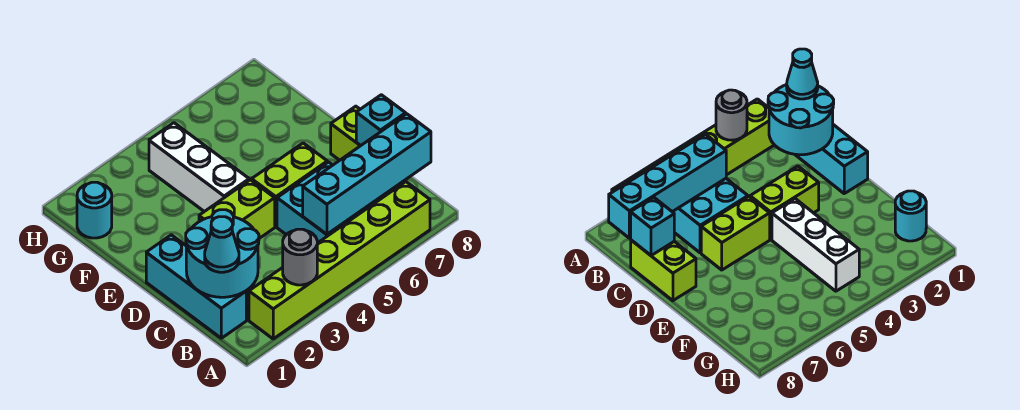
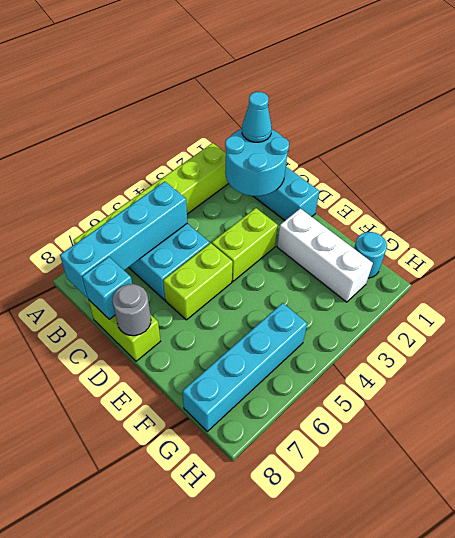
grey round brick A3 level 2 -> grey round brick D8 level 2
white brick E4:G4 level 1 -> white brick E2:G2 level 1
none -> cyan brick G5:G8 level 1

